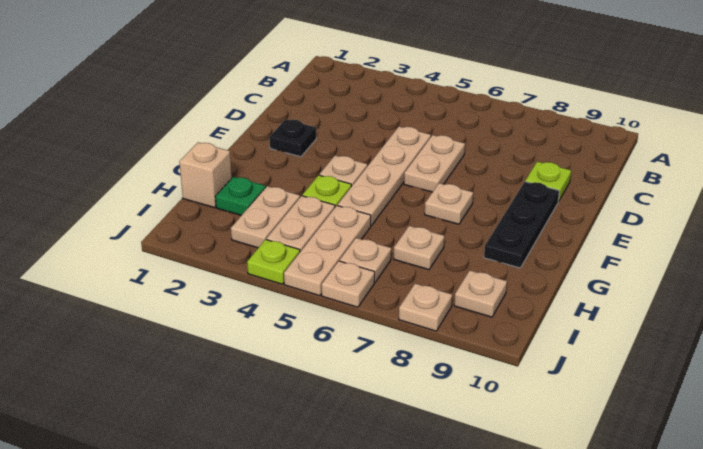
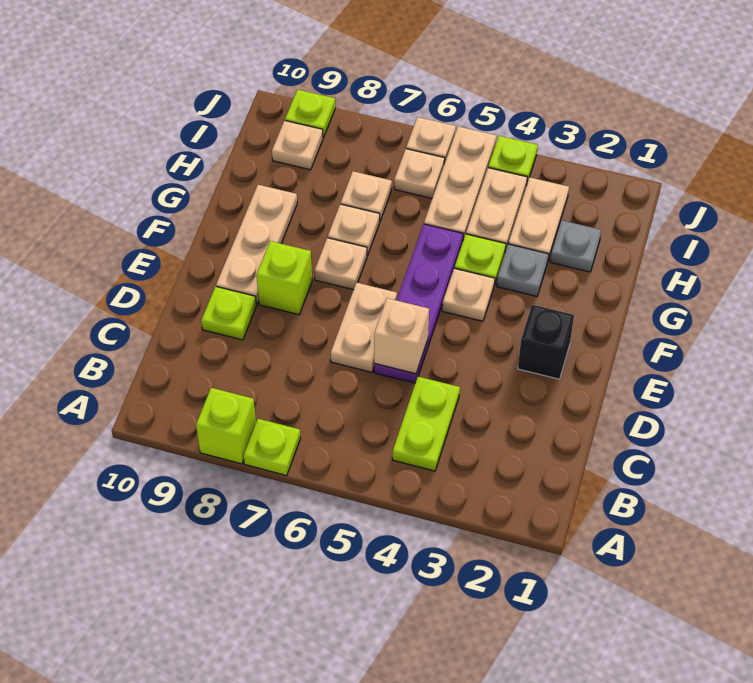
none -> lime plate A7 level 1
none -> lime brick A8 level 1
none -> lime plate B4:C4 level 1
tan plate D5:G5 level 1 -> purple plate D5:G5 level 1
black plate E2 level 1 -> black brick E2 level 1
none -> lime brick E8 level 1
black plate E9:G9 level 1 -> tan plate E9:G9 level 1
none -> grey plate G3 level 1
tan brick H1 level 1 -> tan brick D5 level 2
green plate H2 level 1 -> grey plate H2 level 1
tan plate J8 level 1 -> tan plate G7 level 1
none -> lime plate J9 level 1

